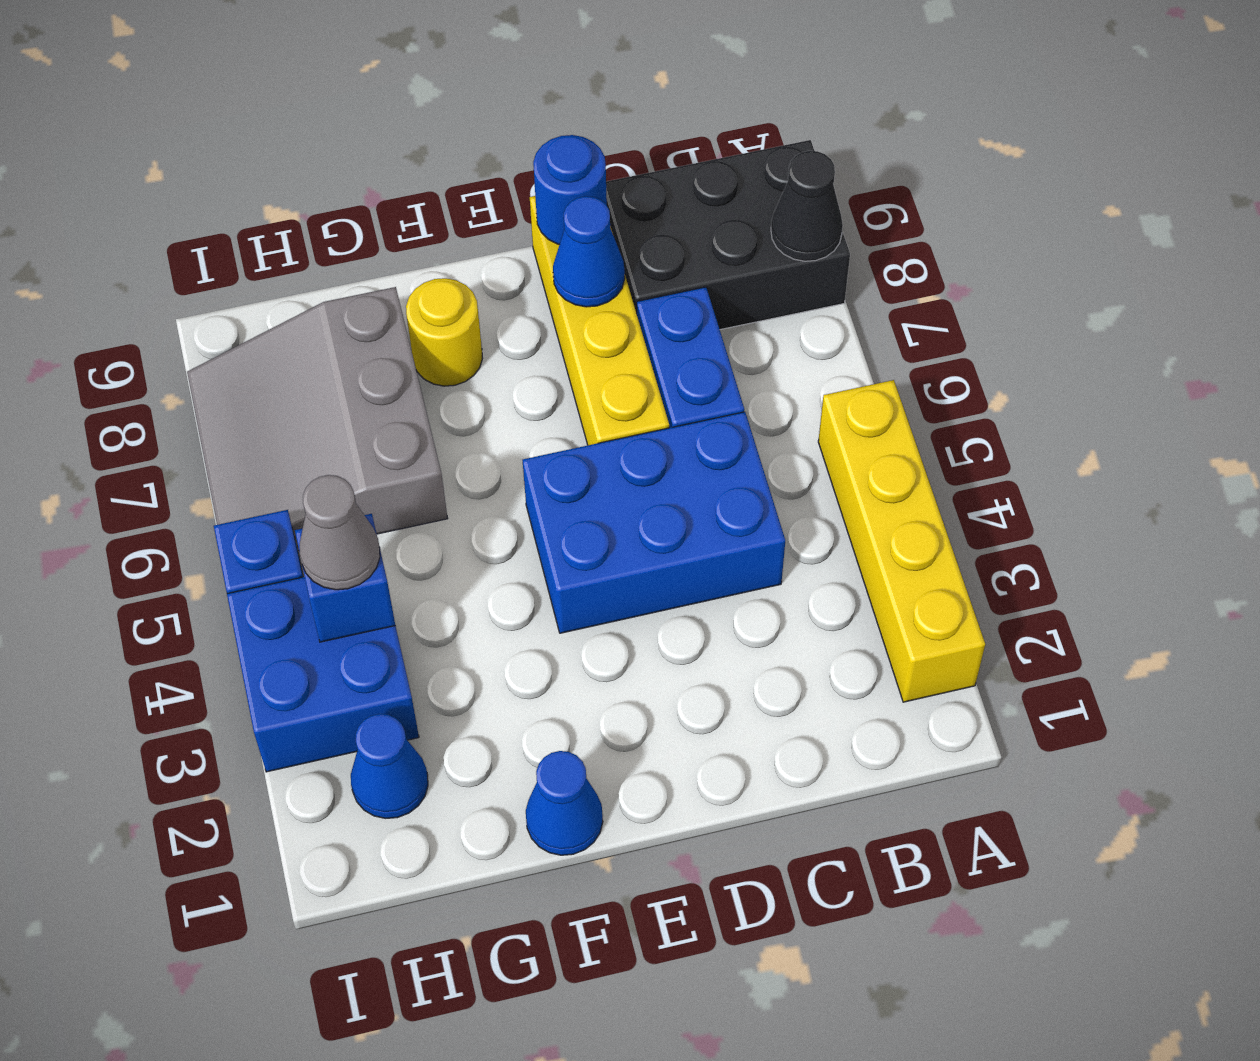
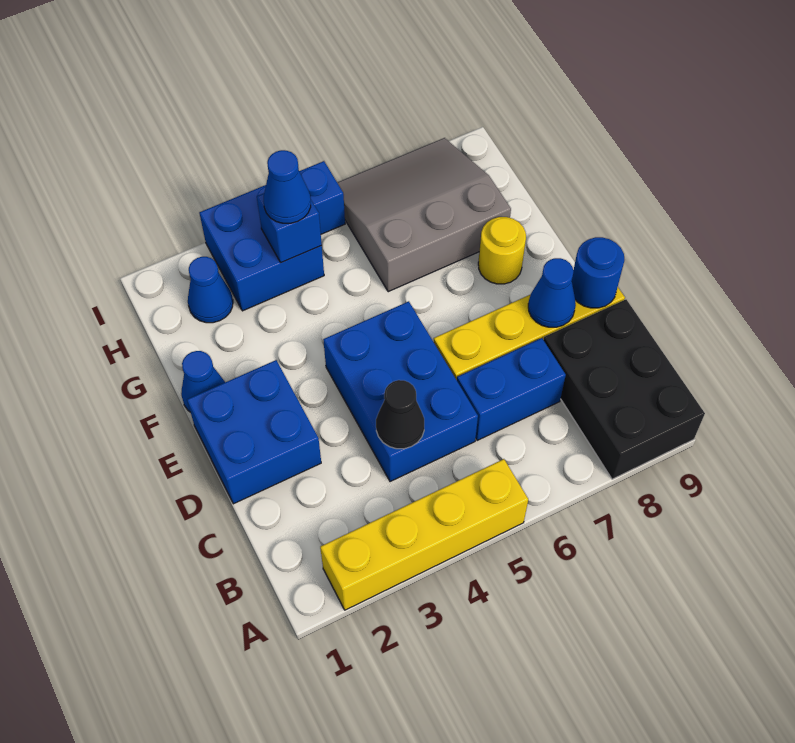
black cone A8 level 2 -> black cone C4 level 2
none -> blue brick D1:E2 level 1
grey cone H4 level 3 -> blue cone H4 level 3

